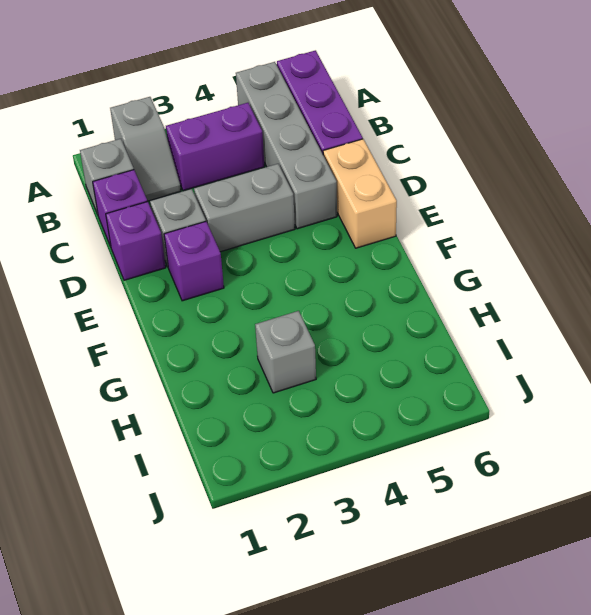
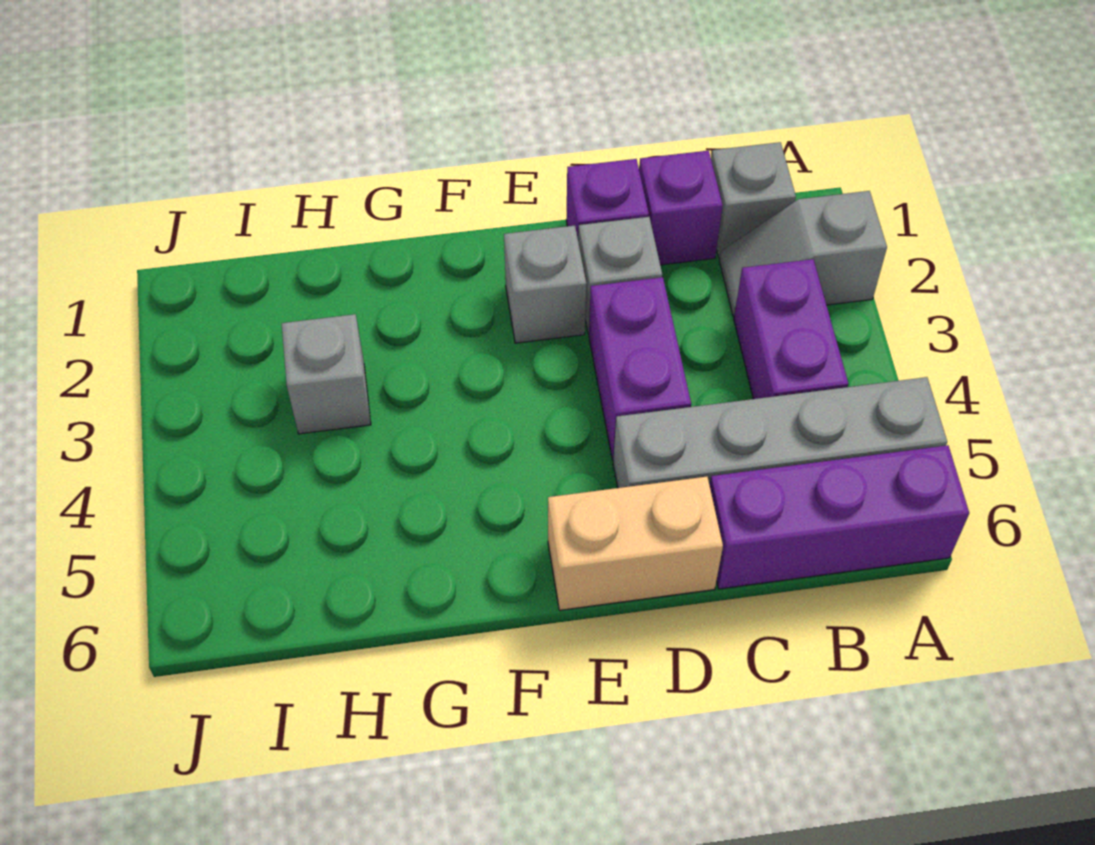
grey brick D3:D4 level 1 -> purple brick D3:D4 level 1
purple brick E2 level 1 -> grey brick E2 level 1

